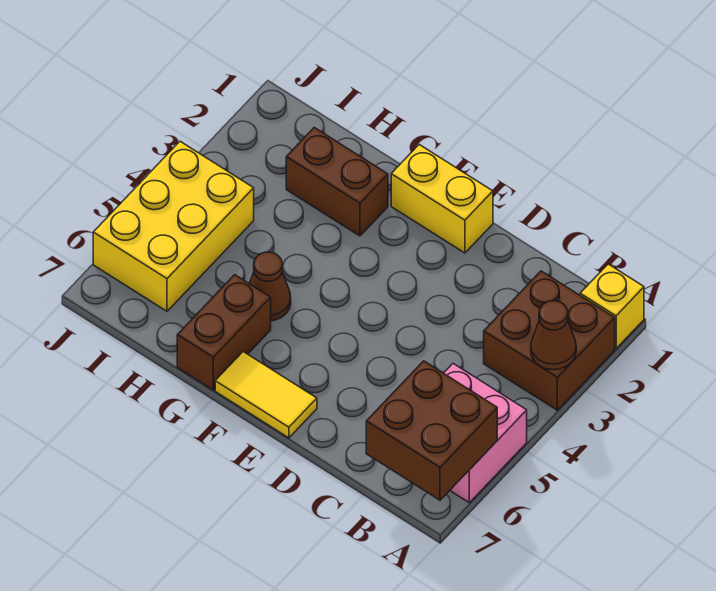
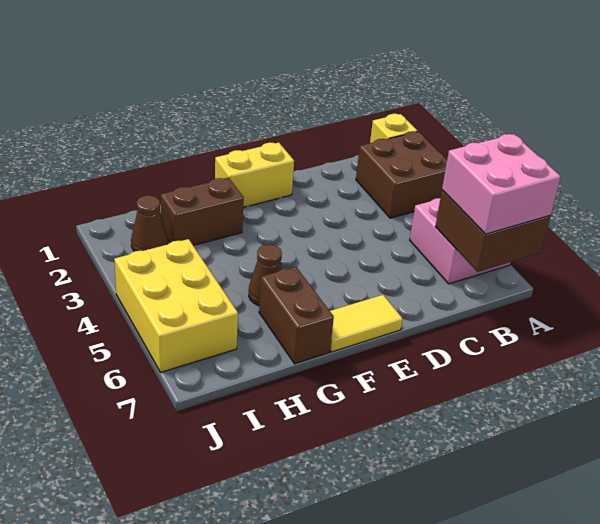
brown cone A3 level 2 -> brown cone I2 level 1
none -> pink brick A6:B7 level 3

